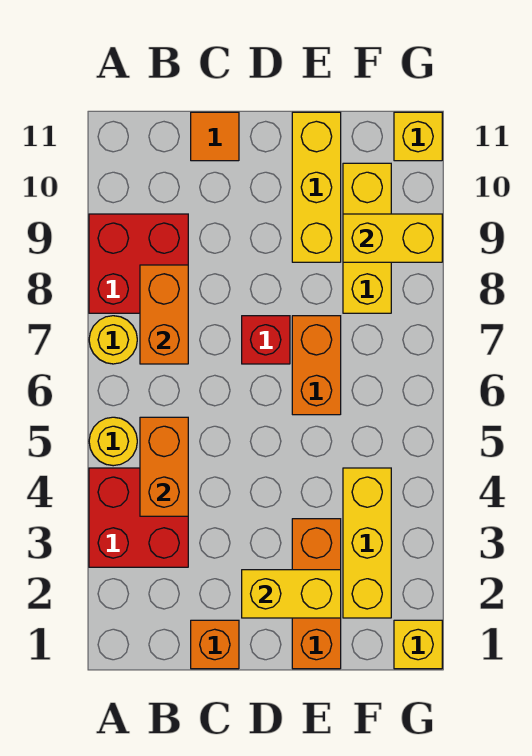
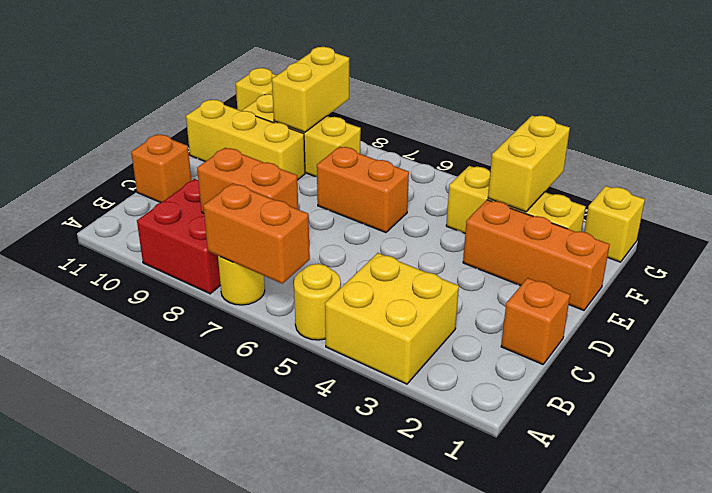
red brick A3:B4 level 1 -> yellow brick A3:B4 level 1
orange brick B4:B5 level 2 -> orange brick A6:A7 level 2
orange tile C11 level 1 -> orange brick C11 level 1
yellow brick D2:E2 level 2 -> yellow brick F3:G3 level 2
red brick D7 level 1 -> none

